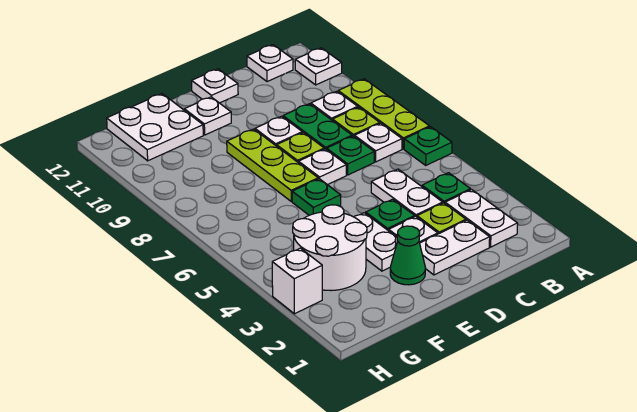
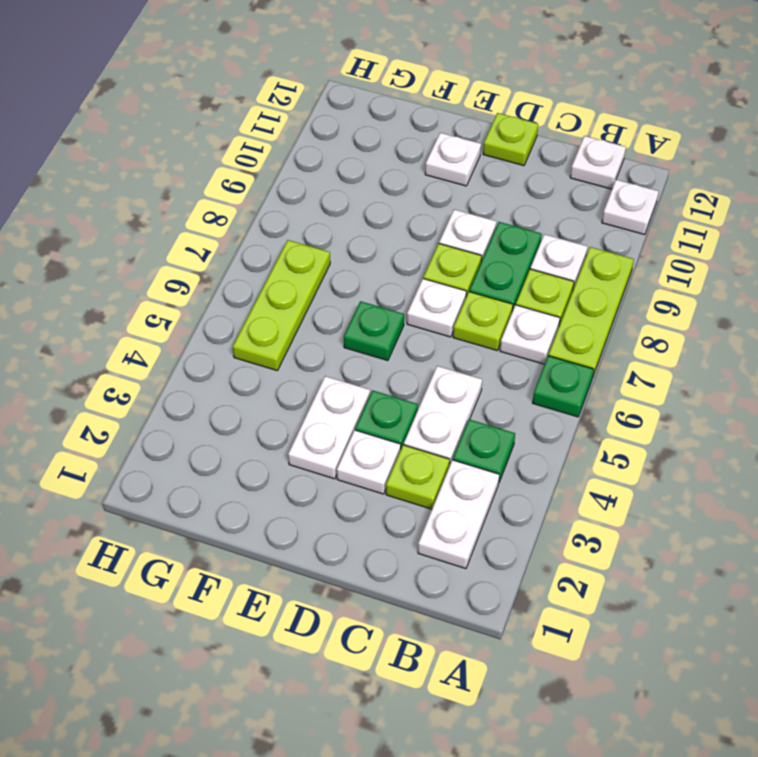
white plate C2:D2 level 1 -> none
green plate C7 level 1 -> lime plate C7 level 1
white plate D12 level 1 -> lime plate D12 level 1
green cone E2 level 1 -> none
lime plate E7:E9 level 1 -> lime plate G5:G7 level 1
white round brick F3:G4 level 1 -> none
white plate F11:G12 level 1 -> none
white brick H3 level 1 -> none

